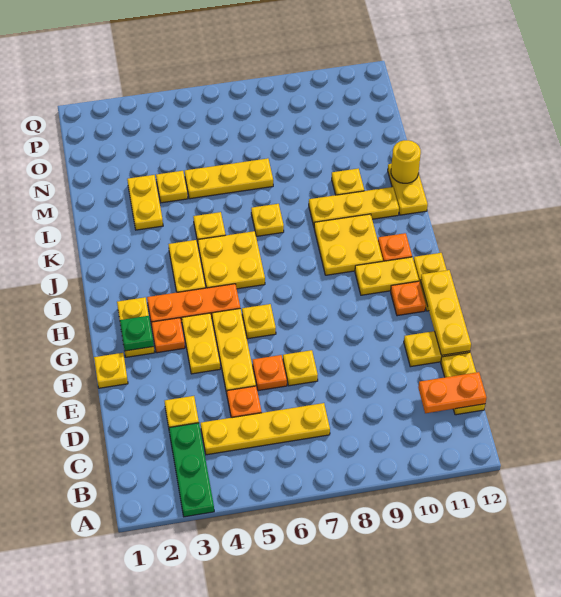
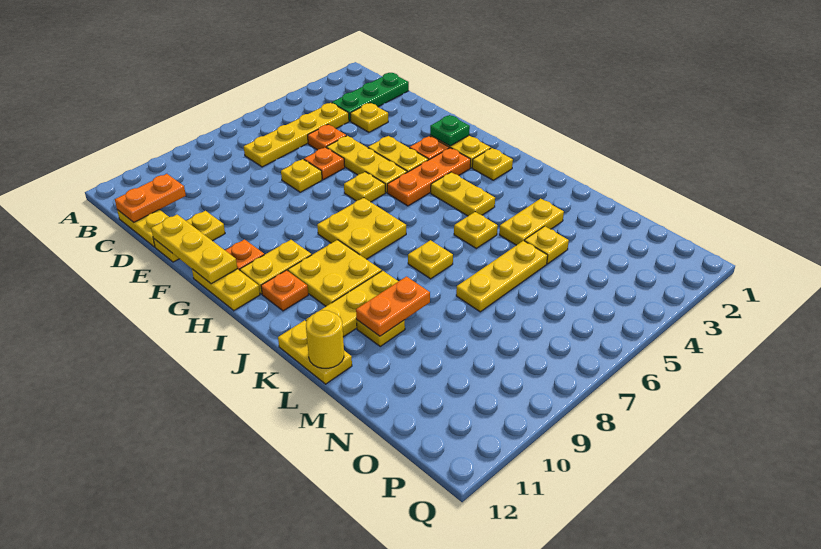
green plate A3:C3 level 1 -> green plate C1:C3 level 1
yellow plate F1 level 1 -> yellow plate I2 level 1
yellow plate I5:J6 level 1 -> yellow plate H7:I8 level 1
yellow plate L3:M3 level 1 -> yellow plate L3:L4 level 1
none -> orange plate L9:L10 level 2

